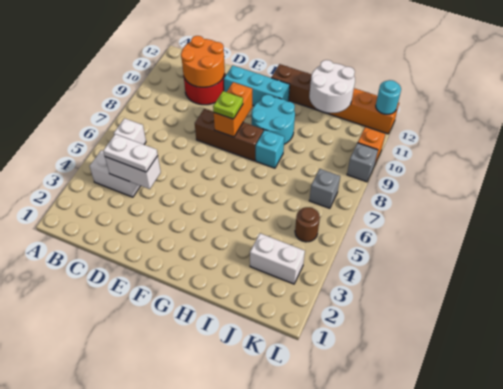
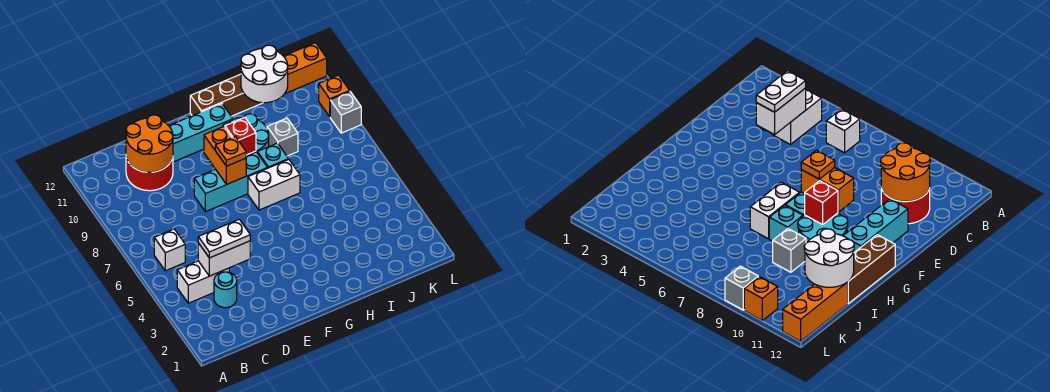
brown brick E8:G8 level 1 -> cyan brick E8:G8 level 1
lime plate F8 level 3 -> orange plate F8 level 3
none -> red brick G9 level 2
white brick J3:K3 level 1 -> white brick G7:H7 level 1
brown round brick K5 level 1 -> none
grey brick K7 level 1 -> grey brick I9 level 1
cyan round brick L12 level 2 -> cyan round brick C3 level 1

